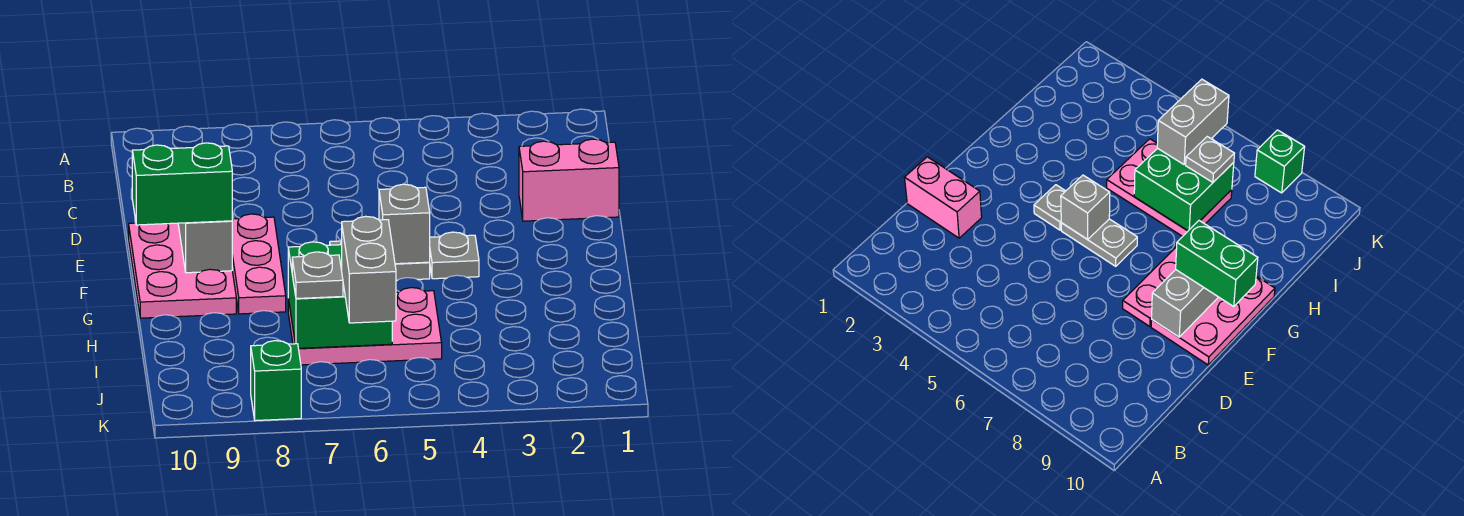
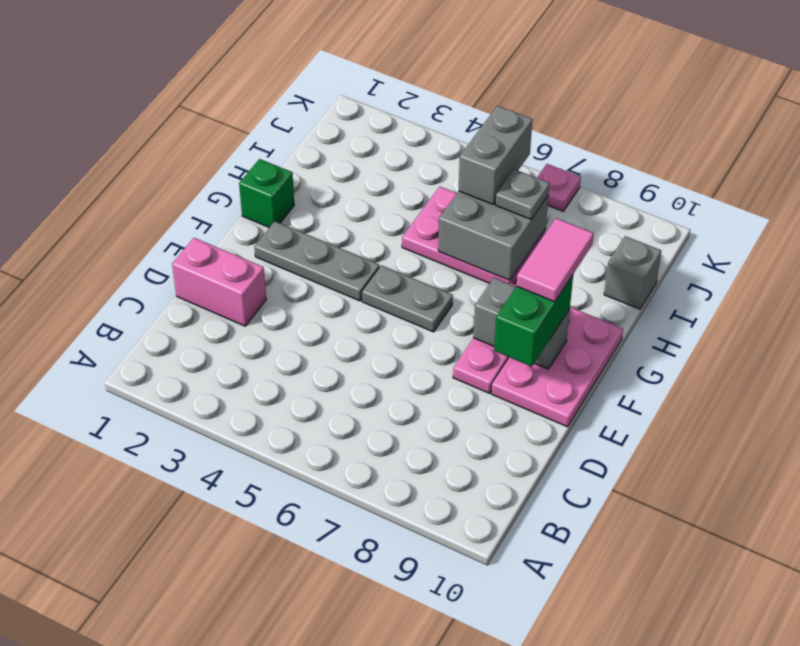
grey brick E9:F9 level 2 -> grey brick F8:F9 level 2
grey plate F4 level 1 -> grey plate F2:F4 level 1
grey brick F5 level 2 -> grey brick I10 level 1
green brick F9:F10 level 3 -> green brick E9:F9 level 3
none -> pink tile F9:G9 level 4
green brick H6:I7 level 2 -> grey brick H6:I7 level 2
none -> pink plate K7 level 1
green brick K8 level 1 -> green brick G1 level 1

